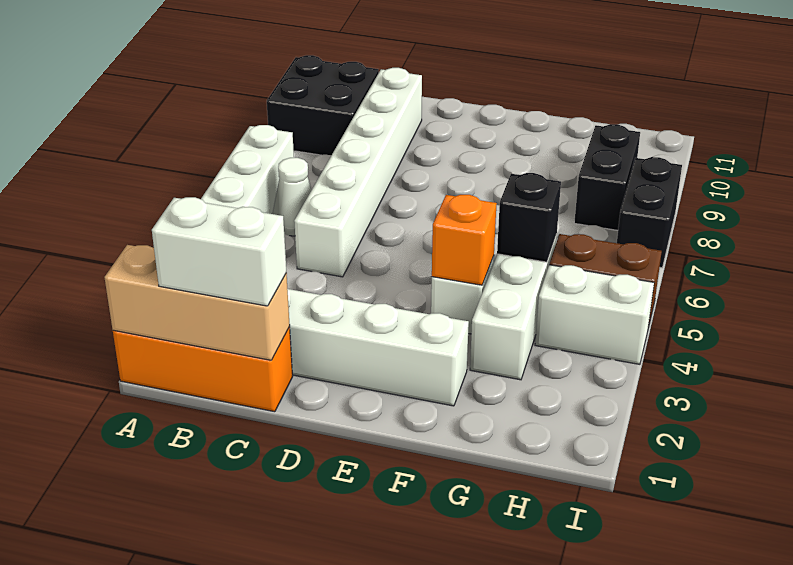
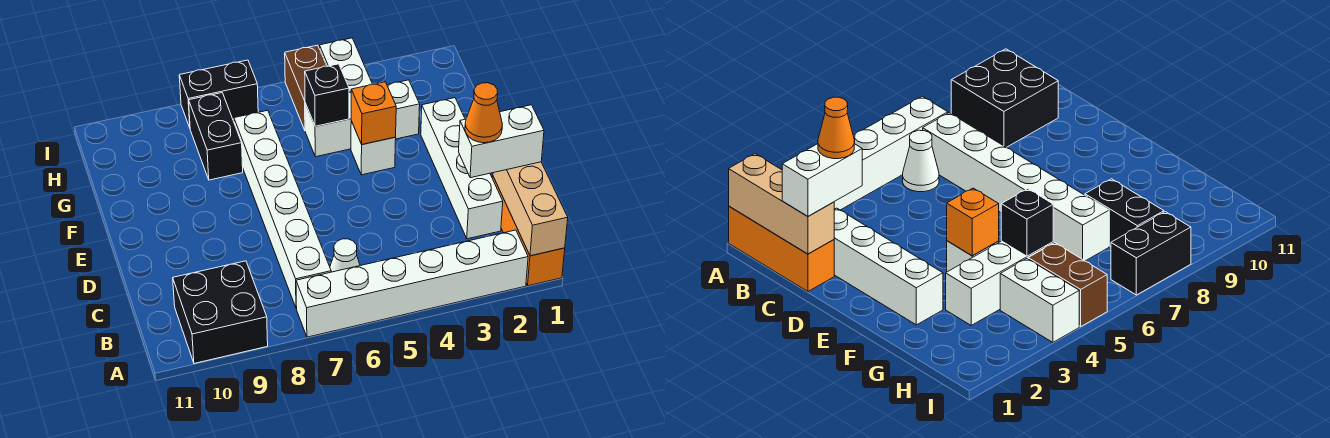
white brick B1:C1 level 3 -> white brick C1:C2 level 3
none -> orange cone C2 level 4
white brick C5:C10 level 1 -> white brick B7:G7 level 1
black brick H8:H9 level 1 -> black brick G8:H8 level 1

